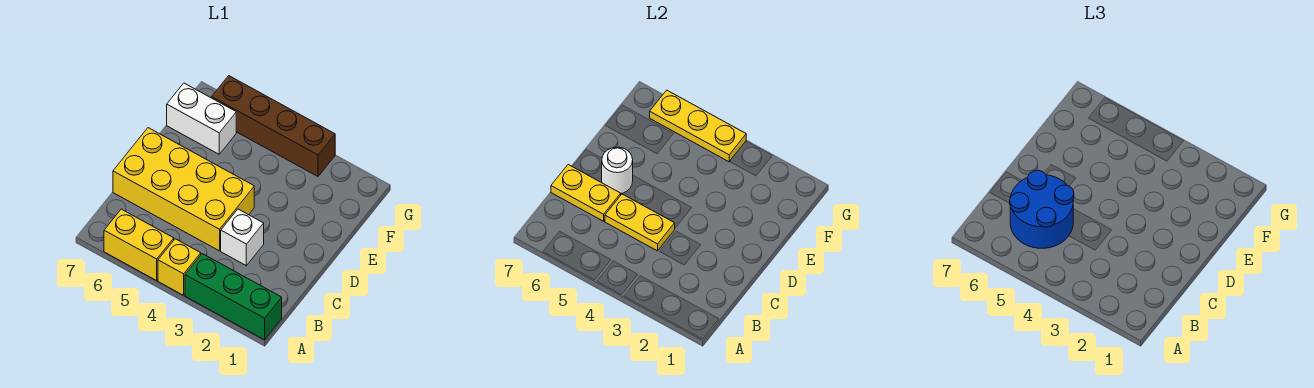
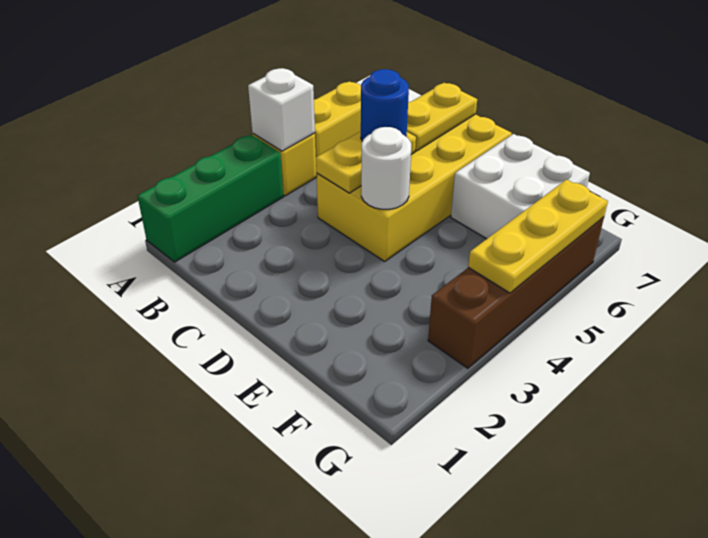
blue round brick B5:C6 level 3 -> blue round brick C5 level 3
white brick C3 level 1 -> white brick A4 level 2
white round brick D6 level 2 -> white round brick D4 level 2
white brick F6:F7 level 1 -> white brick E6:F7 level 1

